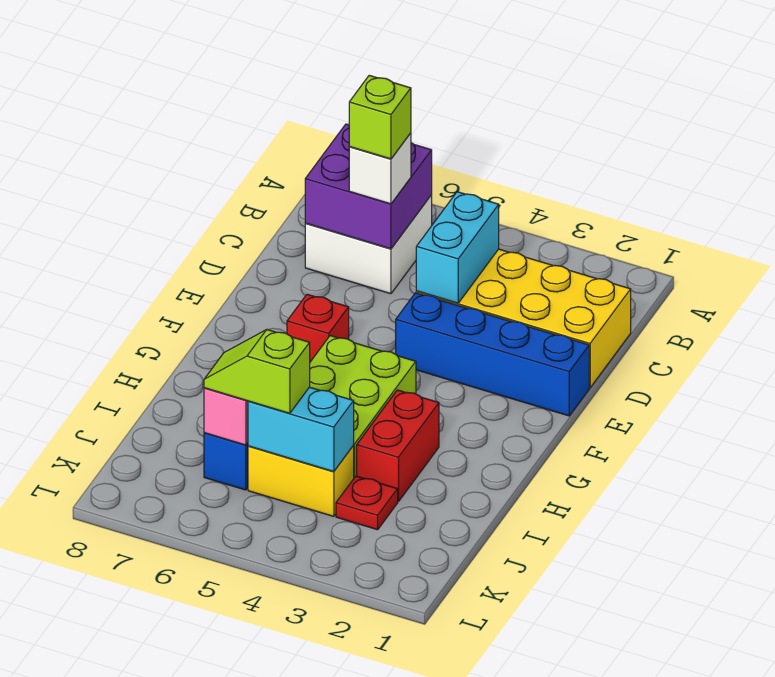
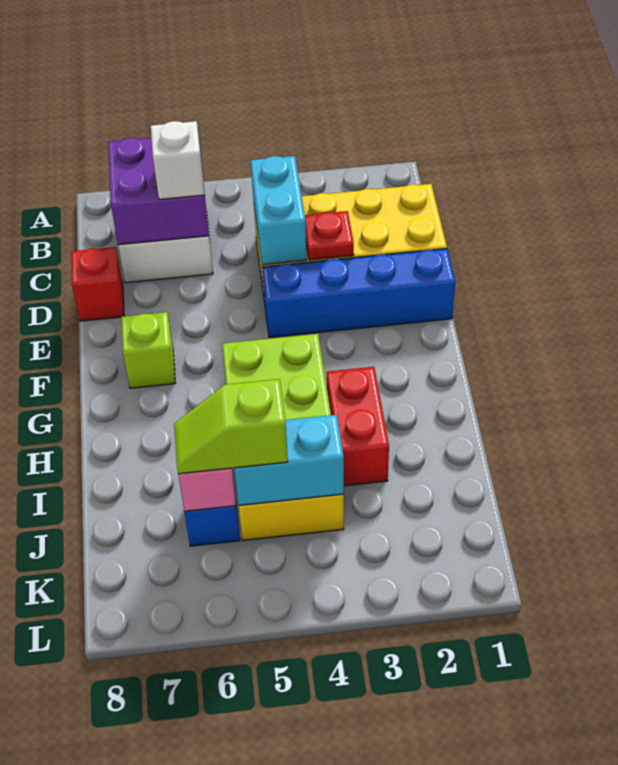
lime brick C6 level 4 -> lime brick F7 level 1
red brick F6 level 1 -> red brick D8 level 1
red plate J3 level 1 -> red plate D3 level 2

